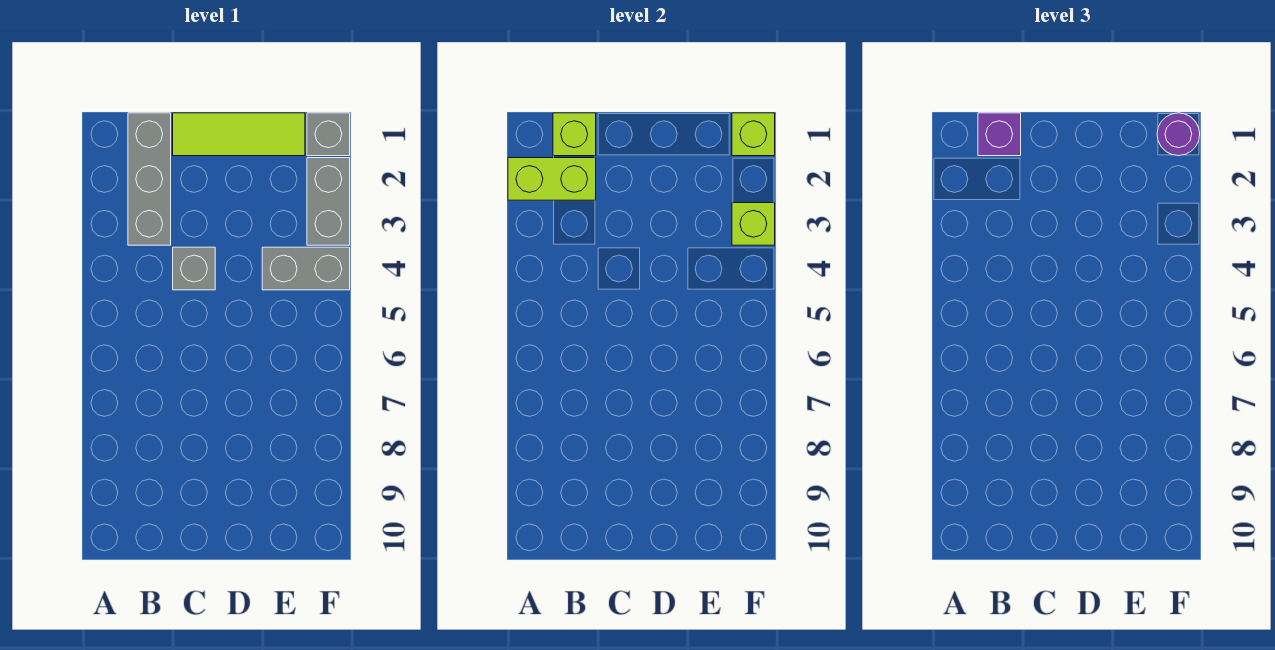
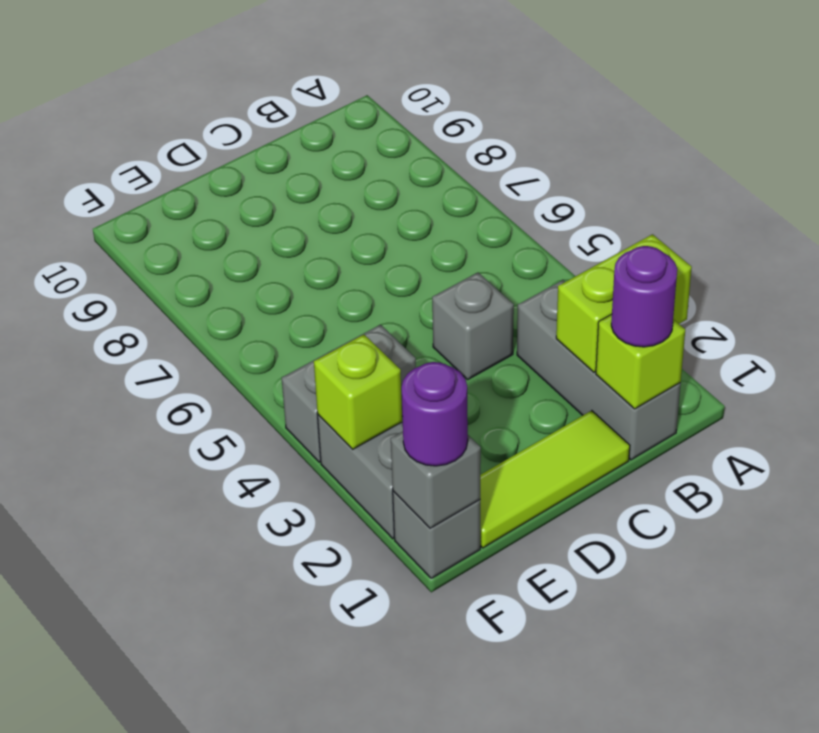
purple brick B1 level 3 -> purple round brick B1 level 3
lime brick F1 level 2 -> grey brick F1 level 2

